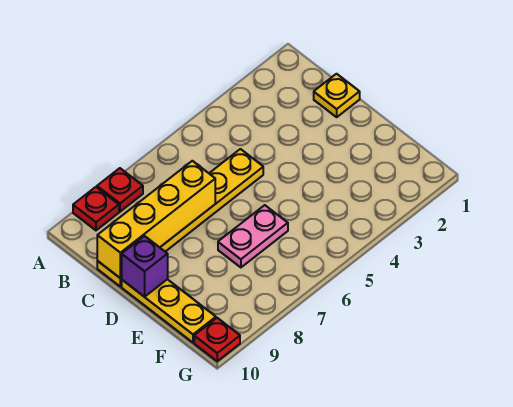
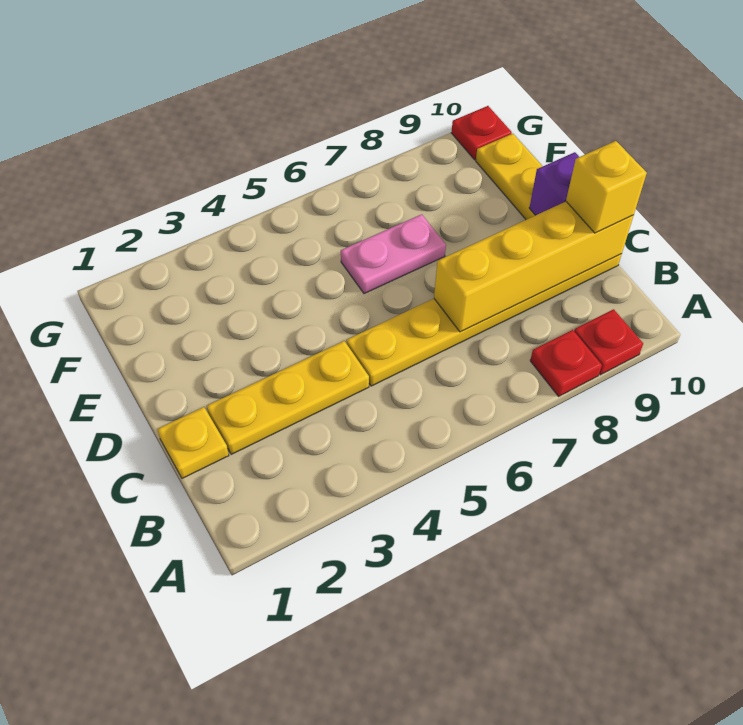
none -> yellow plate C2:C4 level 1
none -> yellow brick C10 level 3

